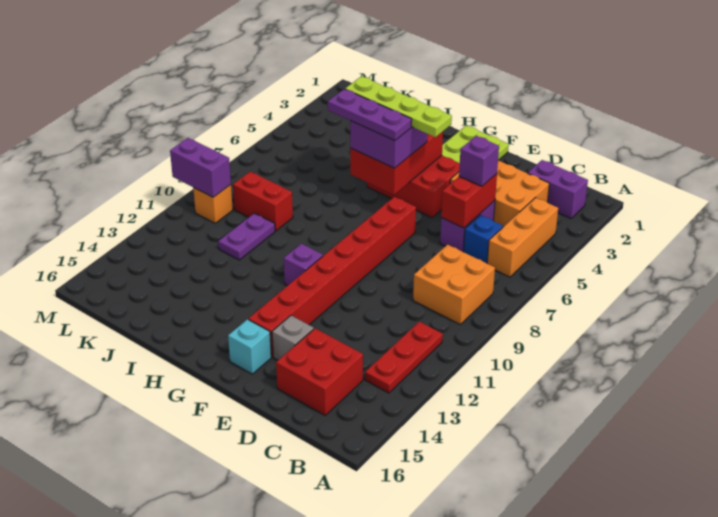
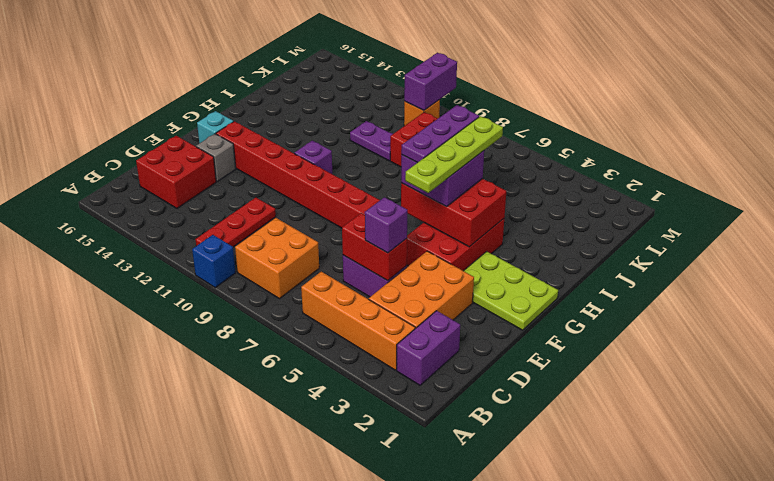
orange brick B4:B6 level 1 -> orange brick B3:B6 level 1
red plate B11:B13 level 1 -> red plate B11:D11 level 1
blue brick C6 level 1 -> blue brick A10 level 1

